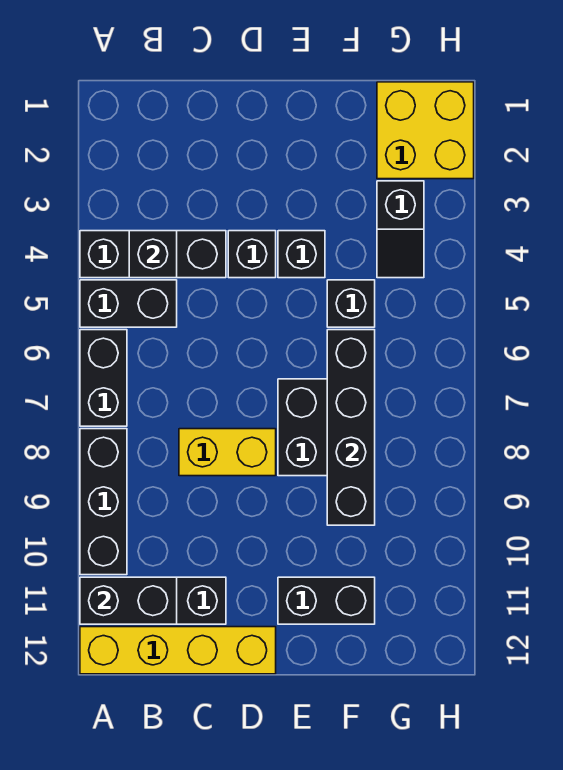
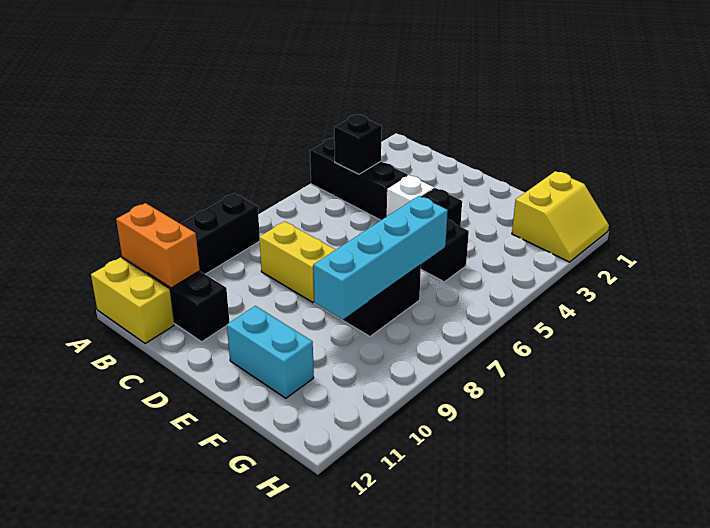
black brick A5:B5 level 1 -> none
black brick A6:A7 level 1 -> none
black brick A11:B11 level 2 -> orange brick A11:B11 level 2
yellow brick A12:D12 level 1 -> yellow brick A12:B12 level 1
black brick D4 level 1 -> white brick D4 level 1
black brick E11:F11 level 1 -> cyan brick E11:F11 level 1
black brick F6:F9 level 2 -> cyan brick F6:F9 level 2
yellow brick G1:H2 level 1 -> yellow slope G1:H2 level 1 top G
black slope G3:G4 level 1 top 3 -> none

